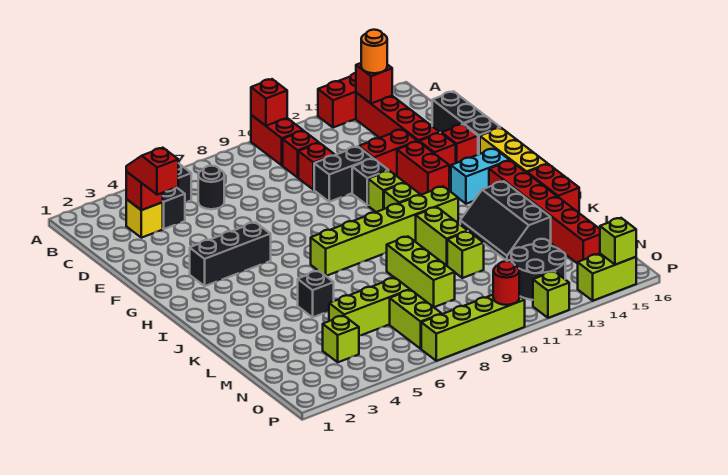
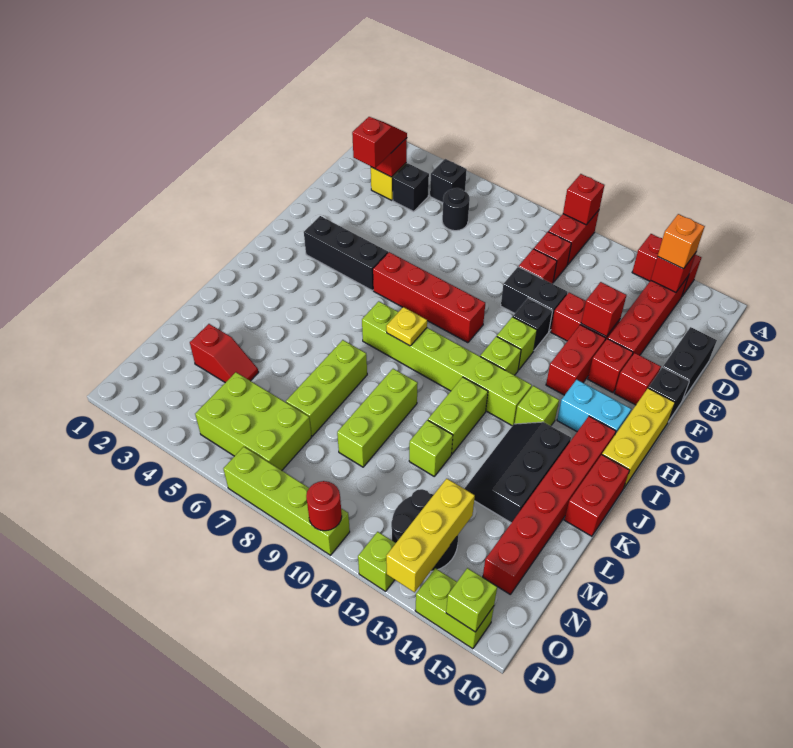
orange round brick B14 level 3 -> orange brick B14 level 3
none -> red brick E13 level 2
none -> red brick G6:G9 level 1
none -> yellow plate I8 level 2
black brick K5 level 1 -> none
none -> red slope M3:M4 level 1 top 3
lime brick M5:M7 level 1 -> lime brick K7:M7 level 1
lime brick N4 level 1 -> lime brick I13 level 1
lime brick N7:O7 level 1 -> lime brick N5:O7 level 1
none -> yellow brick N13:P13 level 2

